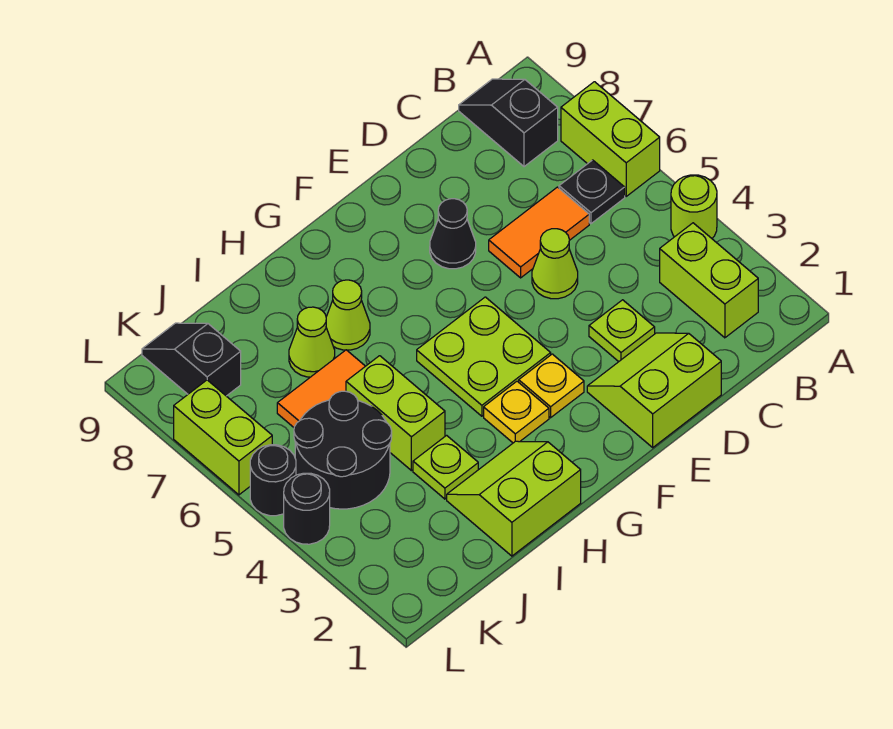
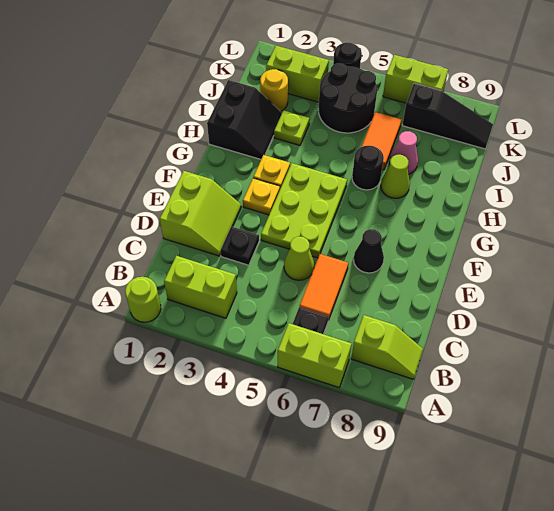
lime round brick A4 level 1 -> lime round brick A1 level 1
black slope B8:B9 level 1 top 8 -> lime slope B8:B9 level 1 top 8
lime plate D3 level 1 -> black plate D3 level 1
lime plate F4:G5 level 1 -> lime plate E4:G5 level 1
lime slope H1:I2 level 1 top 1 -> black slope H1:I2 level 1 top 1
lime brick I4:I5 level 1 -> lime brick K2:K3 level 1
lime cone I7 level 1 -> pink cone I7 level 1
none -> yellow round brick J2 level 1
black slope K8:K9 level 1 top 8 -> black slope K7:K9 level 1 top 7
black round brick L5 level 1 -> black round brick H6 level 1

